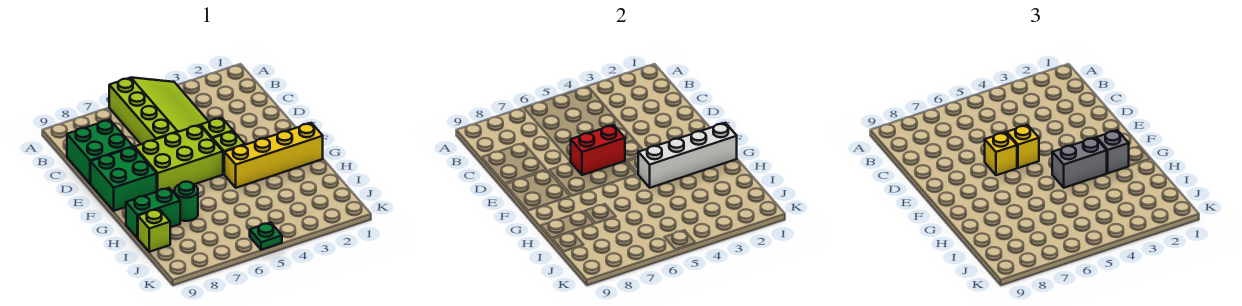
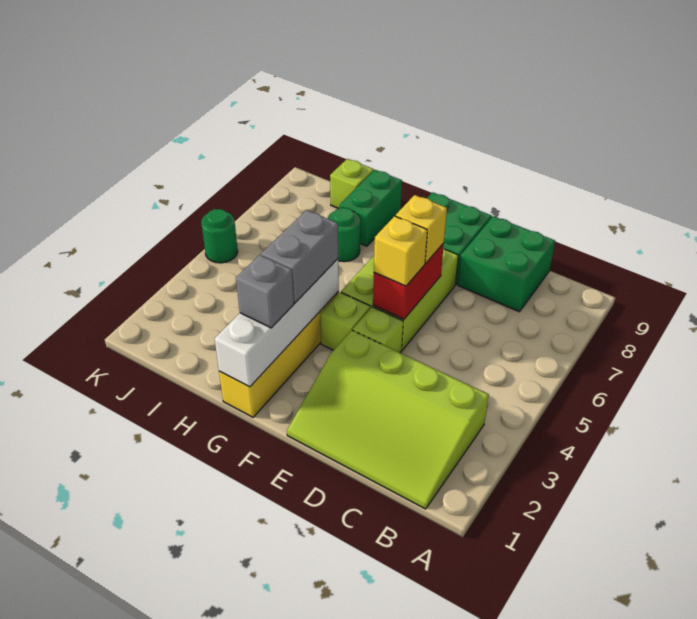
lime slope A4:D6 level 1 top 6 -> lime slope B1:E3 level 1 top 3
green plate K5 level 1 -> green round brick K5 level 1

